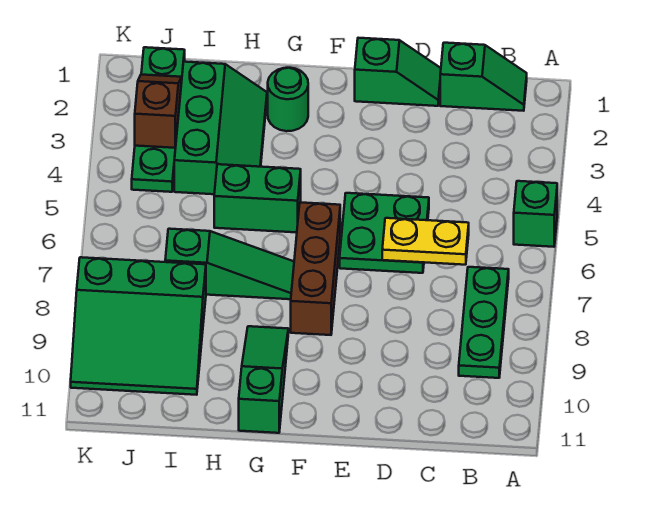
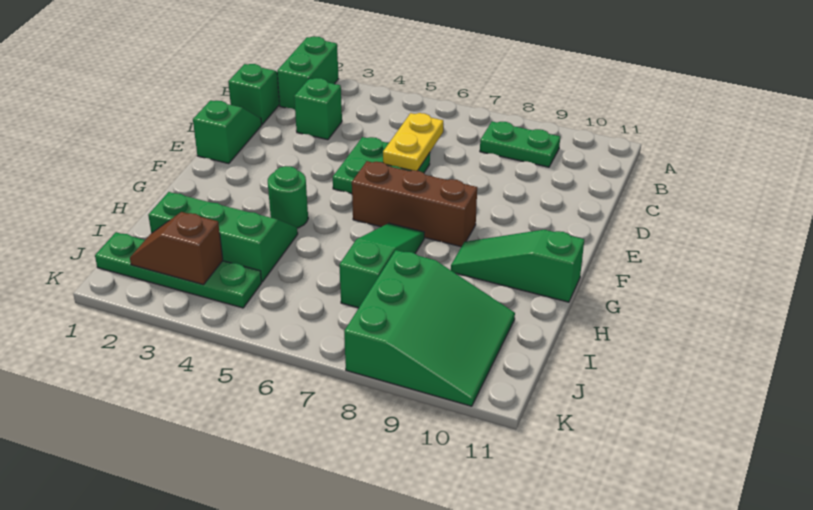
green brick A5 level 1 -> green brick C3 level 1
green plate B7:B9 level 1 -> green plate B8:B9 level 1
green round brick G2 level 1 -> green round brick G4 level 1
green brick G5:H5 level 1 -> green brick A2:B2 level 1

